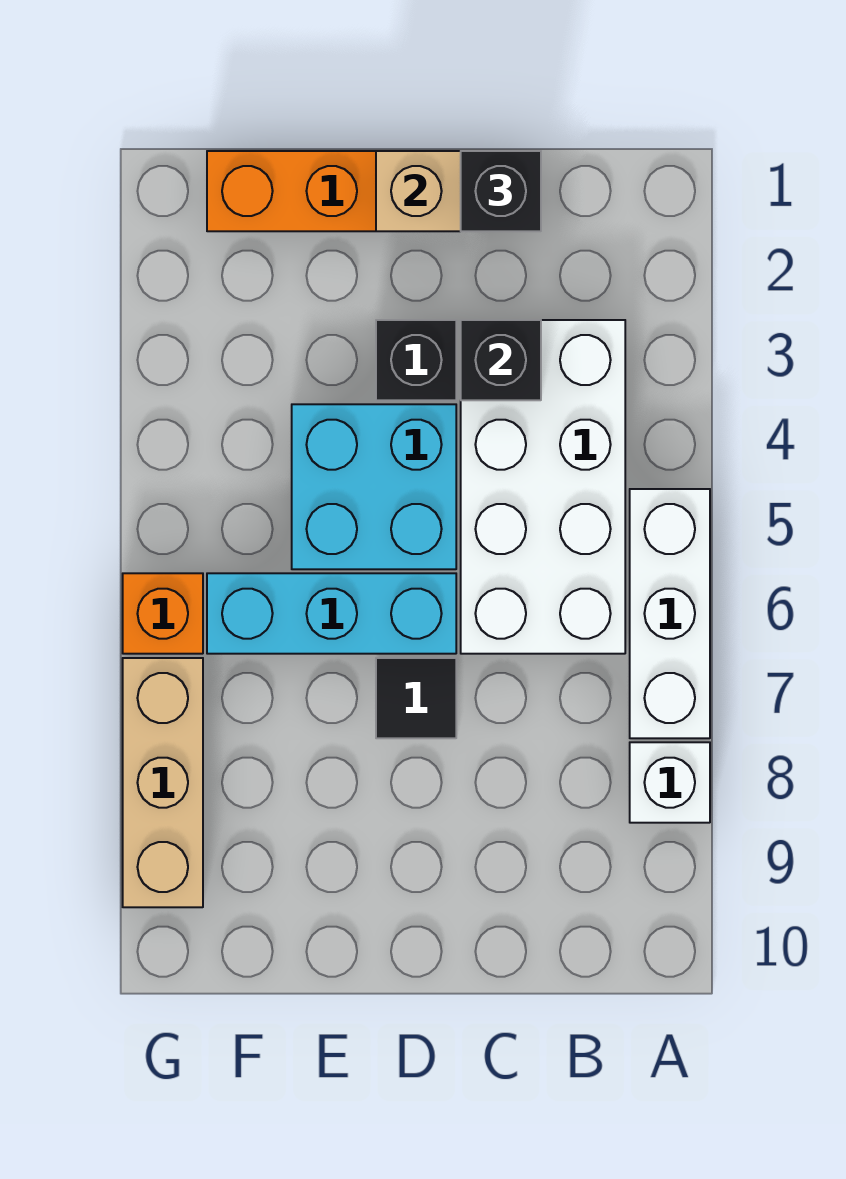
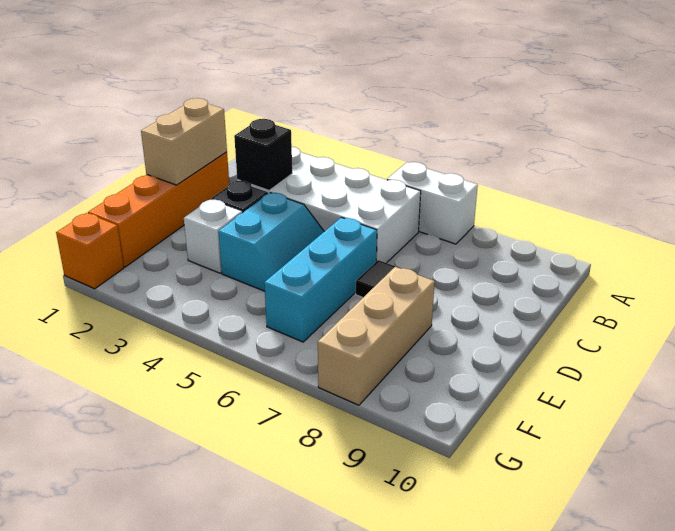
white brick A5:A7 level 1 -> white brick A6:A7 level 1
white brick A8 level 1 -> white brick E3 level 1
black brick C1 level 3 -> none
cyan brick D4:E5 level 1 -> cyan slope D4:E5 level 1 top 4
orange brick G6 level 1 -> orange brick G1 level 1
tan brick G7:G9 level 1 -> tan brick E8:G8 level 1

